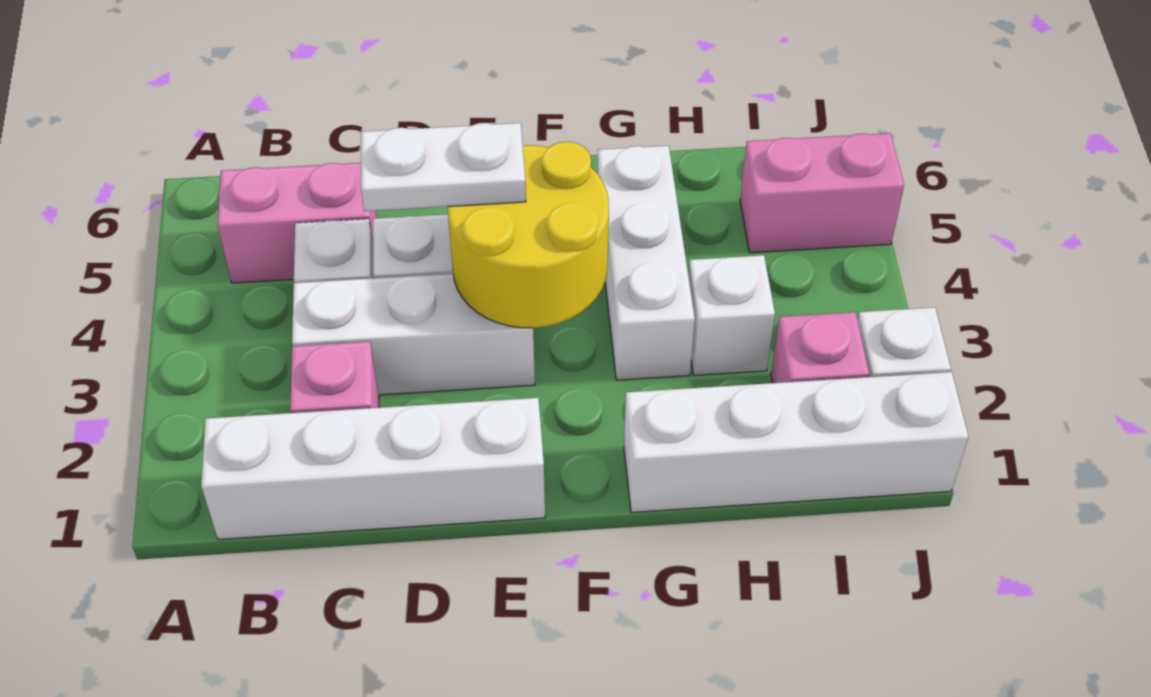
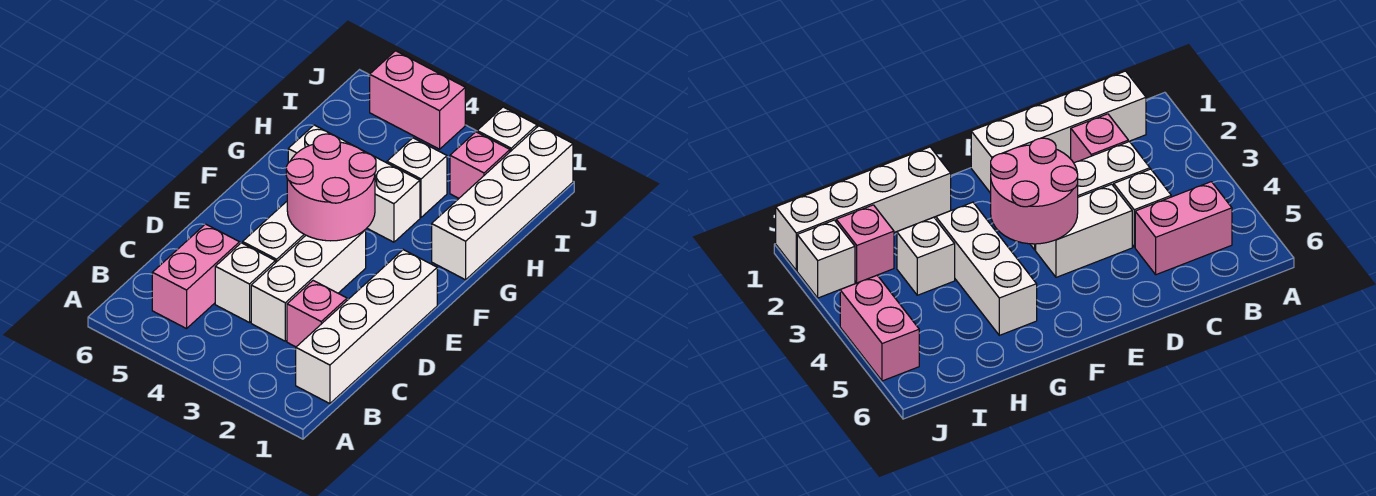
white plate D4:E4 level 3 -> none
yellow round brick E3:F4 level 2 -> pink round brick E3:F4 level 2
pink brick I5:J5 level 1 -> pink brick J4:J5 level 1

